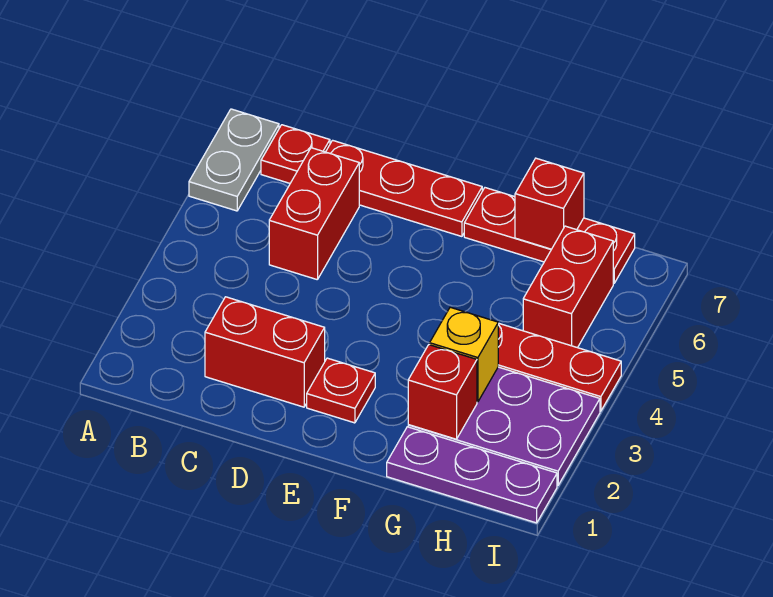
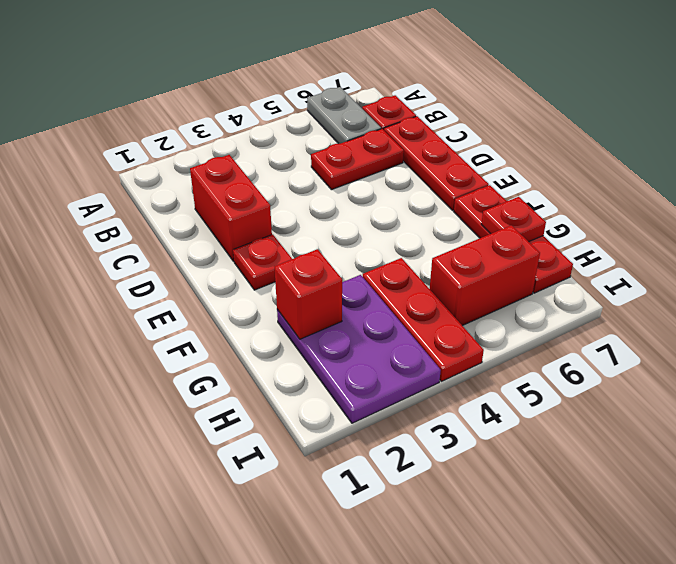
grey plate A6:A7 level 1 -> grey plate A6:B6 level 1
red brick C5:C6 level 1 -> red plate C5:C6 level 1
purple plate G1:I1 level 1 -> none
yellow brick G3 level 2 -> none
red brick G7 level 2 -> red plate G7 level 2

